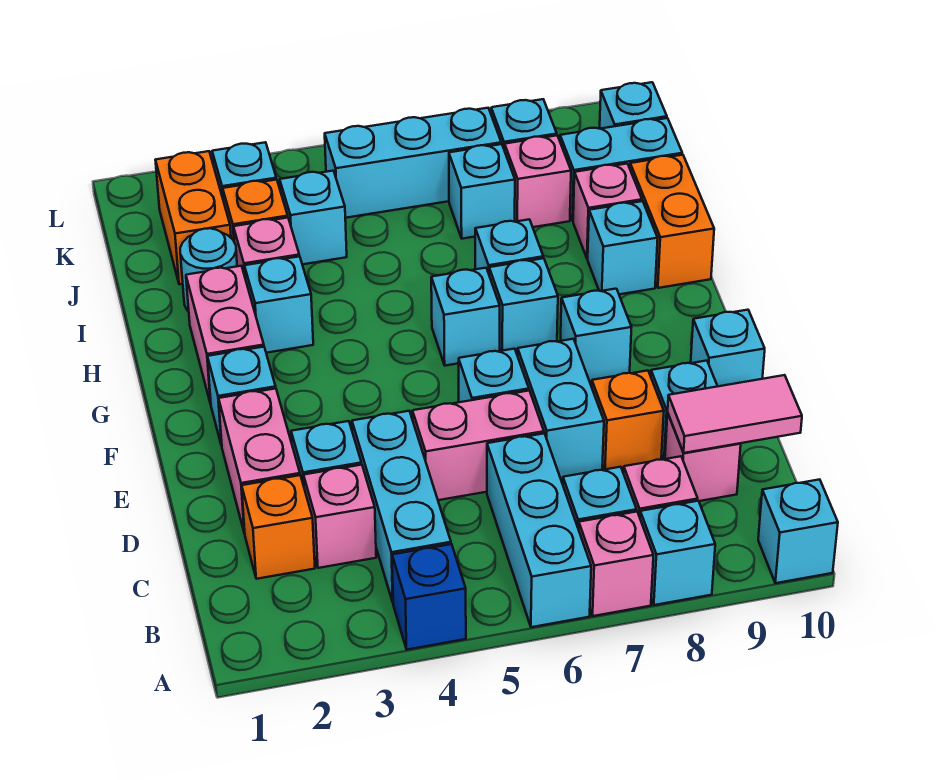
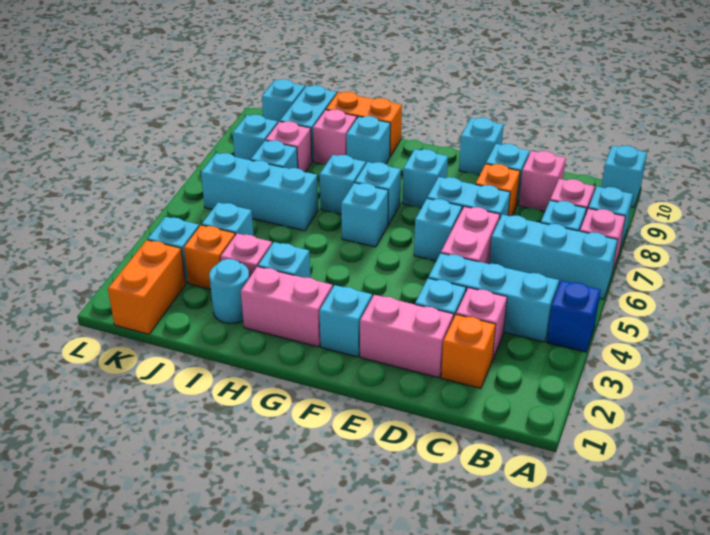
pink tile C9:C10 level 2 -> none
orange brick J2:K2 level 1 -> orange brick K1:K2 level 1
cyan brick K5:K7 level 1 -> cyan brick I6:K6 level 1

